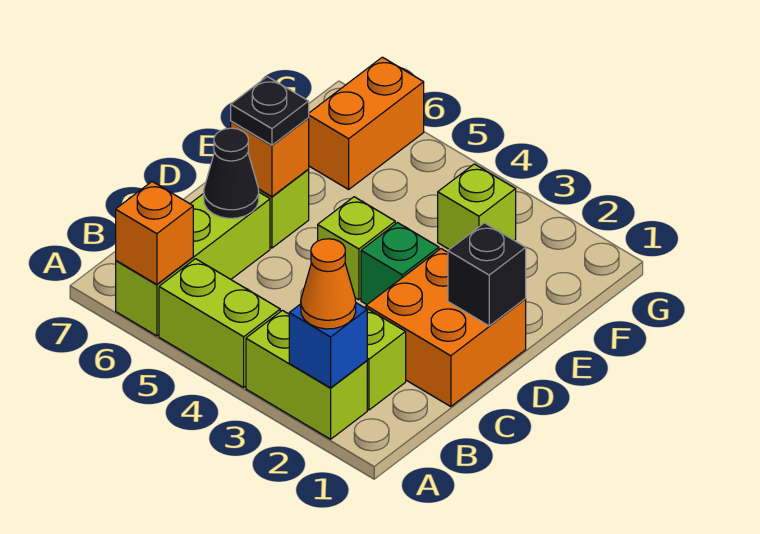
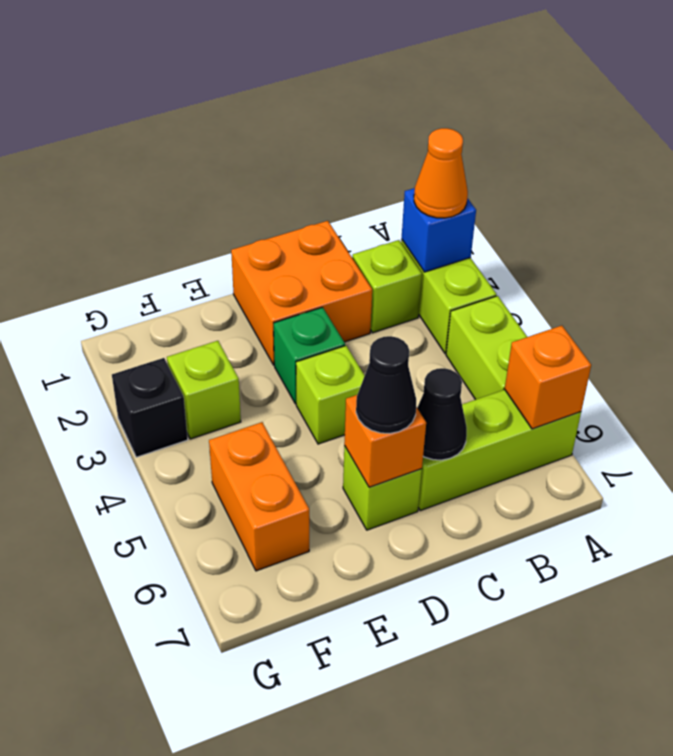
black brick D1 level 2 -> black brick G3 level 1
black plate D6 level 3 -> black cone D6 level 3
orange brick F6:G6 level 1 -> orange brick F5:F6 level 1

